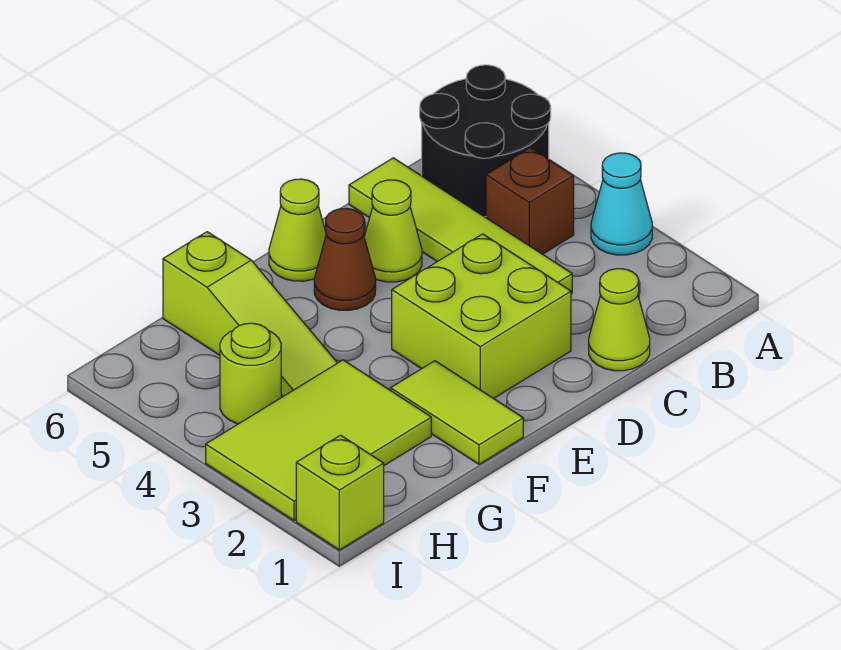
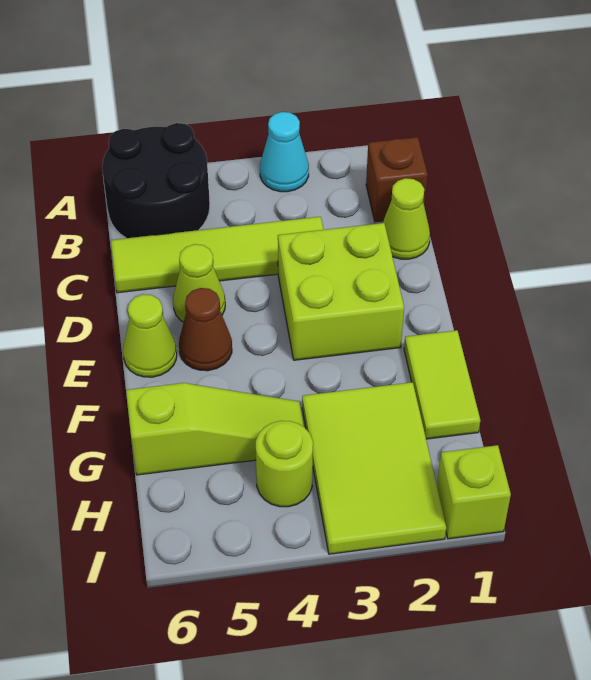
brown brick B4 level 1 -> brown brick B1 level 1
lime tile F1:F2 level 1 -> lime tile F1:G1 level 1

